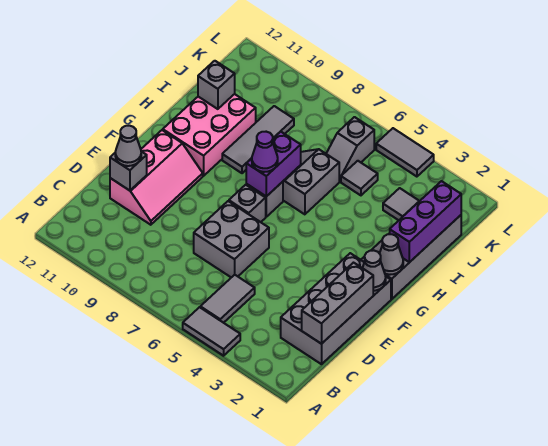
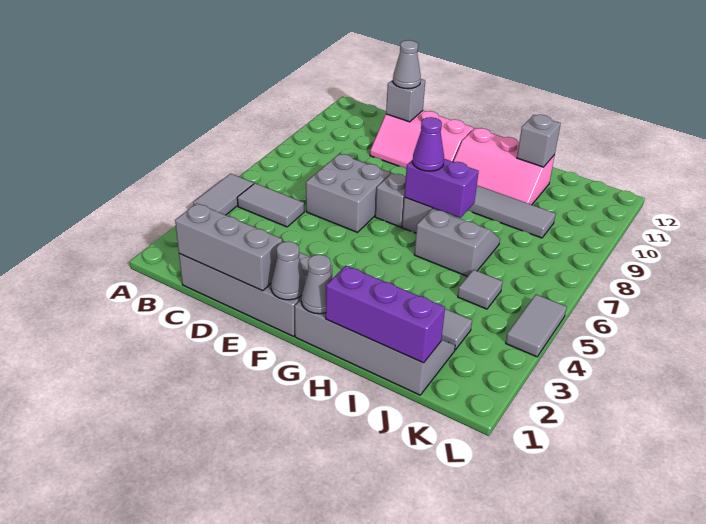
pink brick G10:I11 level 1 -> pink slope G10:I11 level 1 top 11
grey slope J6:K6 level 1 top K -> none

